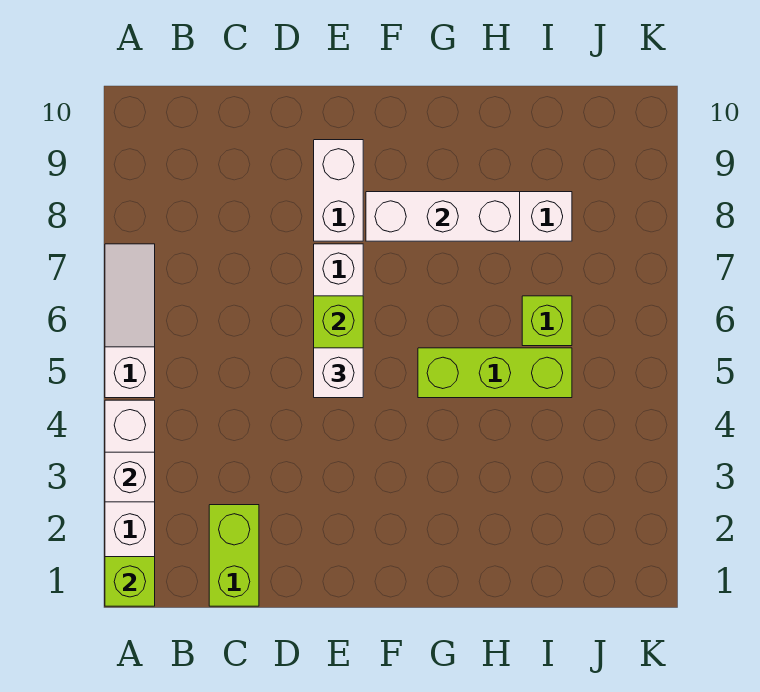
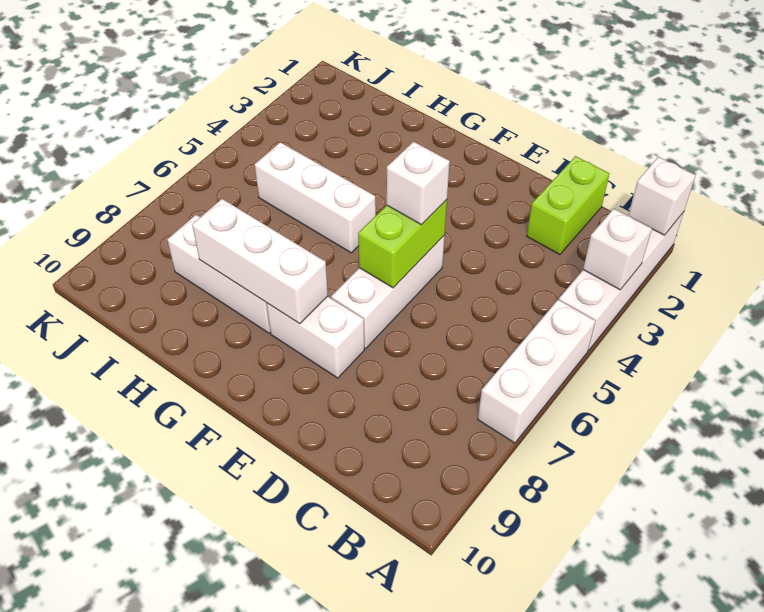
lime brick A1 level 2 -> white brick A1 level 2
white slope A5:A7 level 1 top 5 -> white brick A5:A7 level 1
white brick E8:E9 level 1 -> white brick E8:F8 level 1
lime brick G5:I5 level 1 -> white brick G5:I5 level 1
lime brick I6 level 1 -> none

